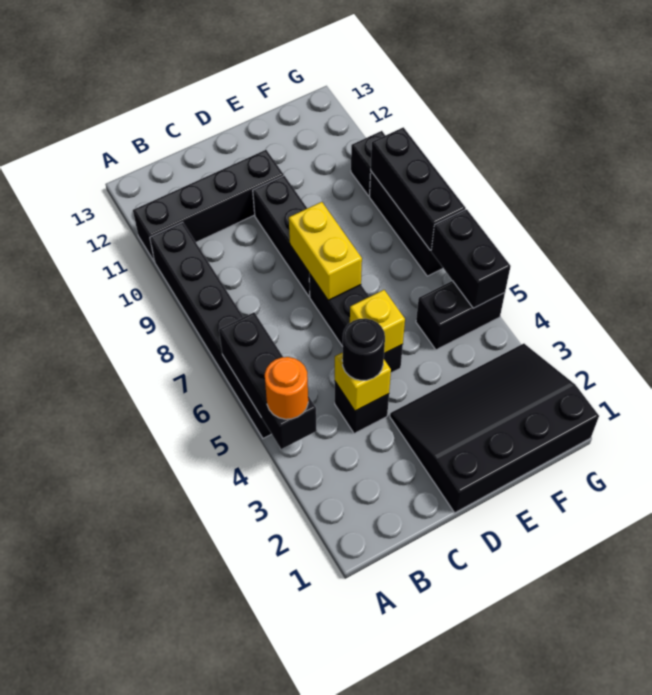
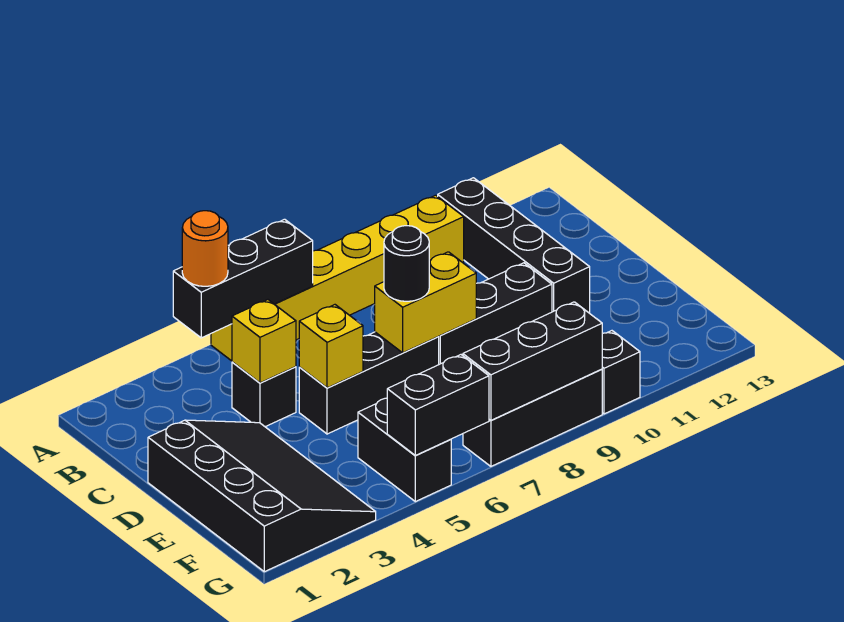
black brick A5:A10 level 1 -> yellow brick A5:A10 level 1
black round brick C4 level 3 -> black round brick D7 level 3

